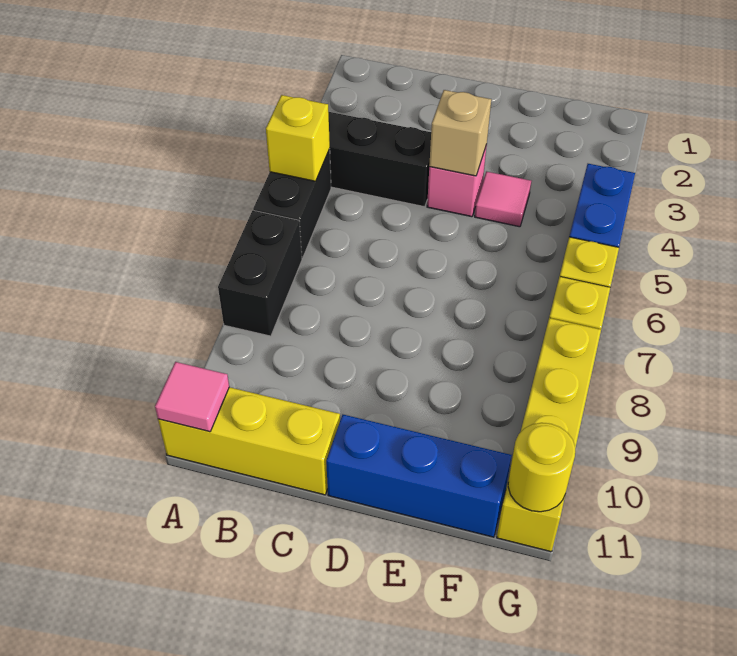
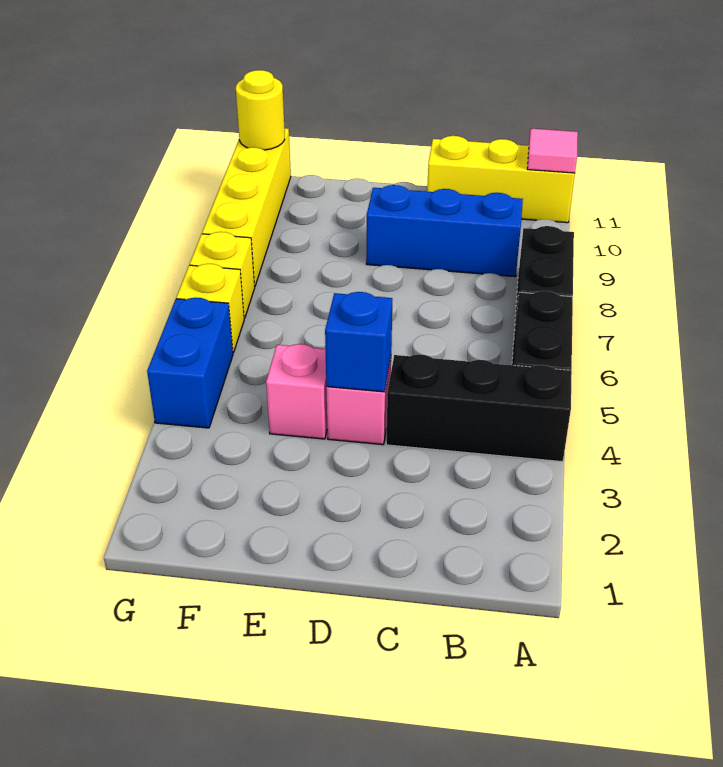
yellow brick A5 level 2 -> none
tan brick D4 level 2 -> blue brick D4 level 2
blue brick D11:F11 level 1 -> blue brick B9:D9 level 1
pink tile E4 level 1 -> pink brick E4 level 1

